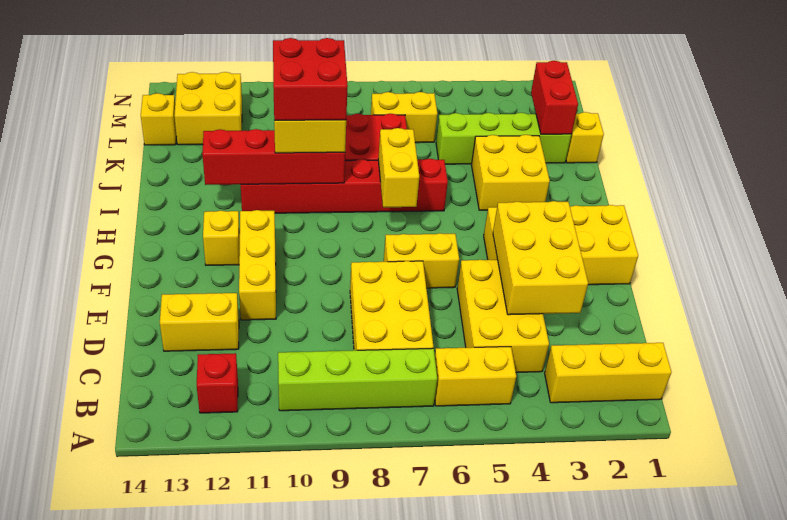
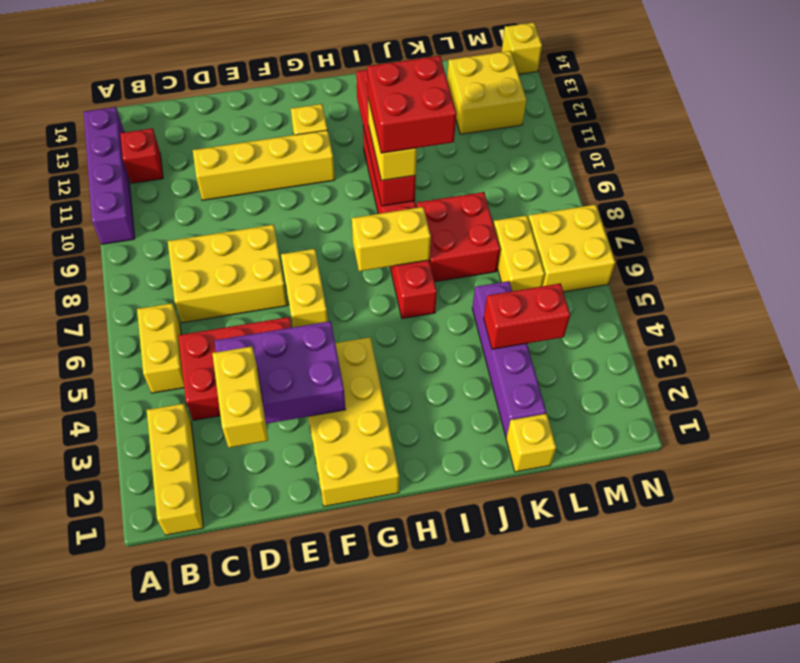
none -> purple brick A10:A13 level 1
lime brick B7:B10 level 1 -> none
yellow brick C4:E5 level 1 -> red brick C4:E5 level 1
yellow brick D3:F4 level 2 -> purple brick D3:F4 level 2
yellow brick D12:D13 level 1 -> yellow brick D2:D3 level 3
yellow brick E11:G11 level 1 -> yellow brick D11:G11 level 1
yellow brick I3:J4 level 1 -> yellow brick M6:N7 level 1
lime brick K2:K5 level 1 -> purple brick K2:K5 level 1
red brick K2:L2 level 2 -> red brick K4:L4 level 2
yellow brick L14 level 1 -> yellow brick N14 level 1

